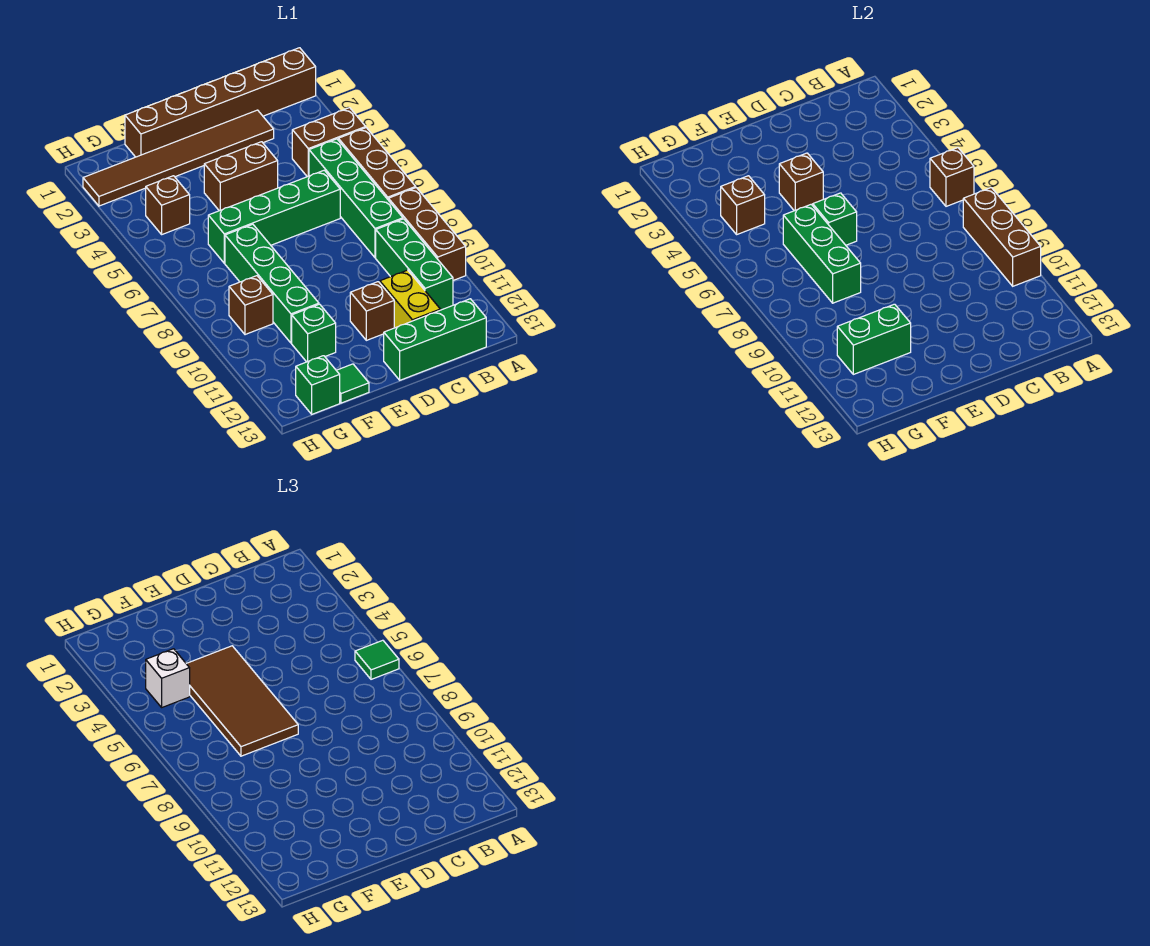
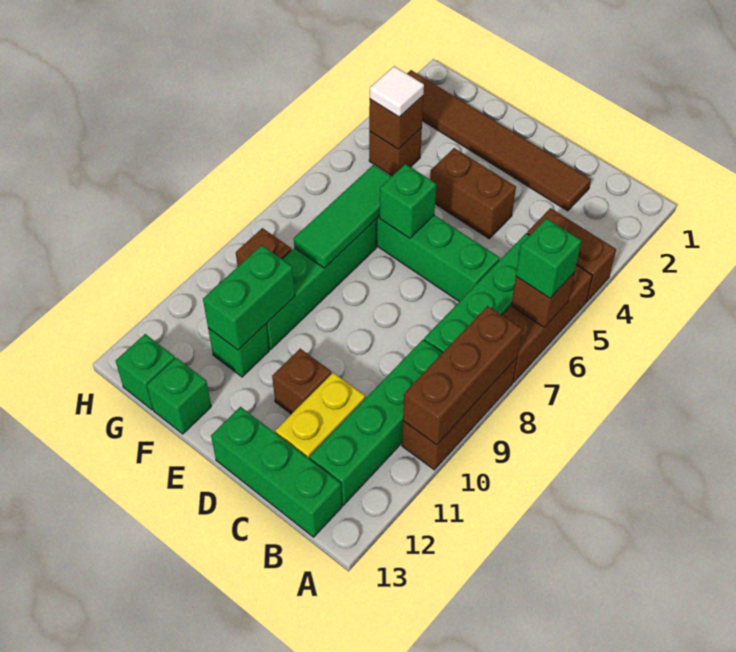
brown brick A1:F1 level 1 -> none
green tile A6 level 3 -> green brick A6 level 3
green brick B9:B11 level 1 -> green brick B9:B12 level 1
brown brick E4 level 2 -> none
brown tile E4:F7 level 3 -> none
green brick F6:F8 level 2 -> green tile F6:F8 level 2
green brick F11:G11 level 2 -> green brick F10:F11 level 2
green tile F13 level 1 -> green brick F13 level 1
white brick G4 level 3 -> white tile G4 level 3

